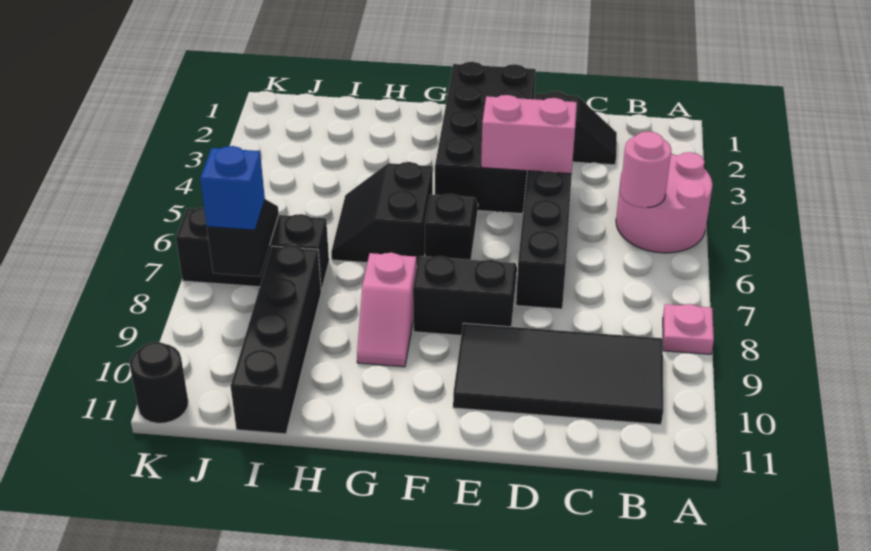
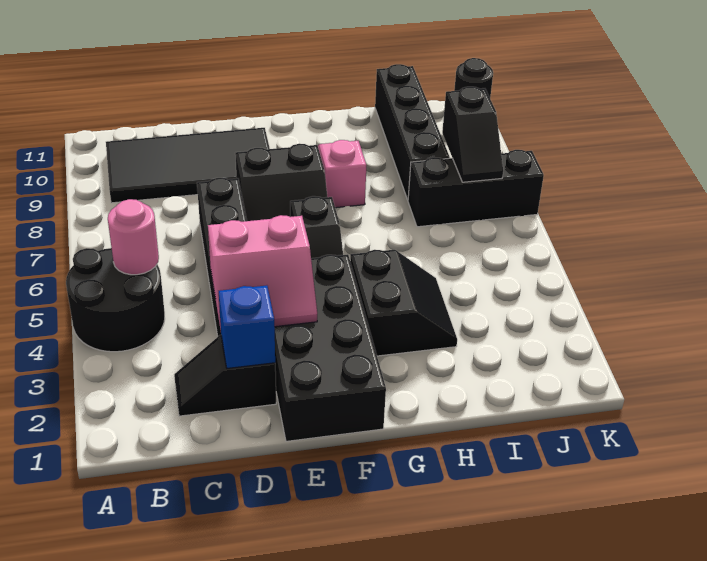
pink round brick A4:B5 level 1 -> black round brick A4:B5 level 1
pink plate A8 level 1 -> none
black slope G5:H6 level 1 top G -> black slope G3:H4 level 1 top G
blue brick J8 level 3 -> blue brick D2 level 2

